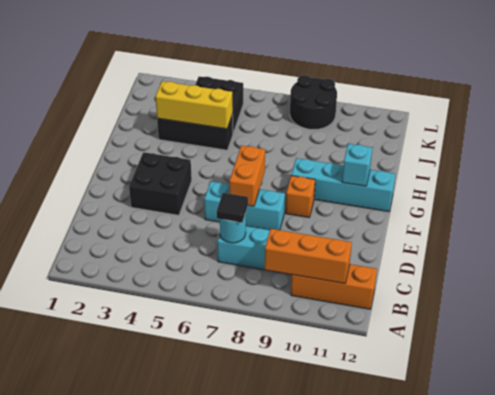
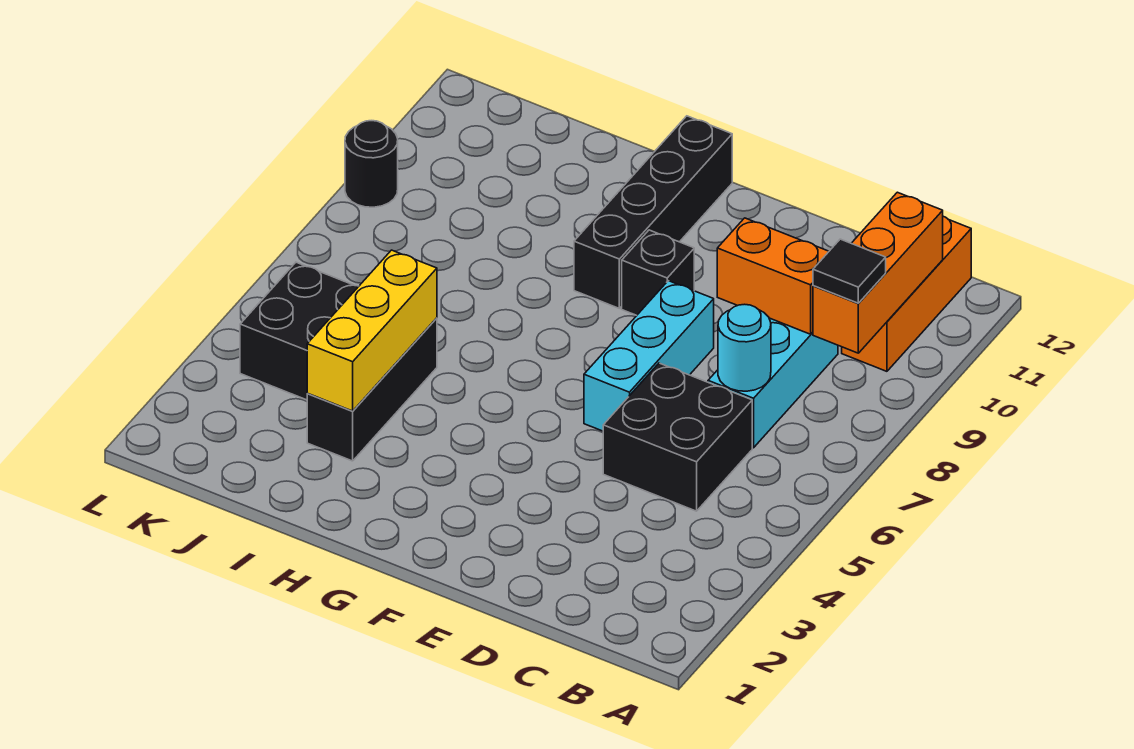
black tile C7 level 3 -> black tile B9 level 3
black brick E3:F4 level 1 -> black brick C5:D6 level 1
orange brick E7:F7 level 2 -> orange brick C9:D9 level 2
orange brick F9 level 1 -> black brick F9 level 1
cyan brick G9:G12 level 1 -> black brick G9:G12 level 1
cyan brick G11 level 2 -> none
black round brick K8:L9 level 1 -> black round brick L9 level 1

